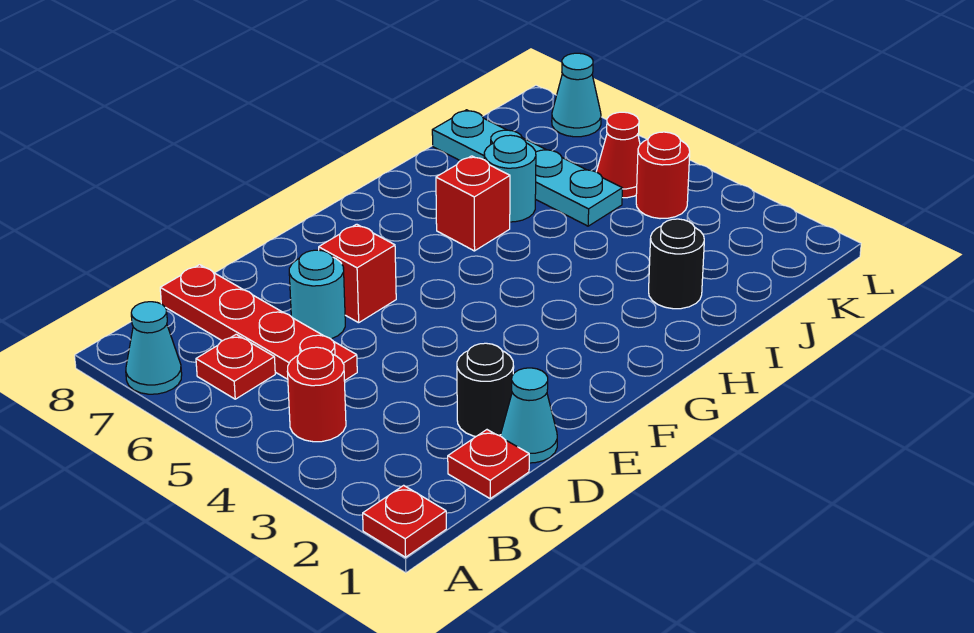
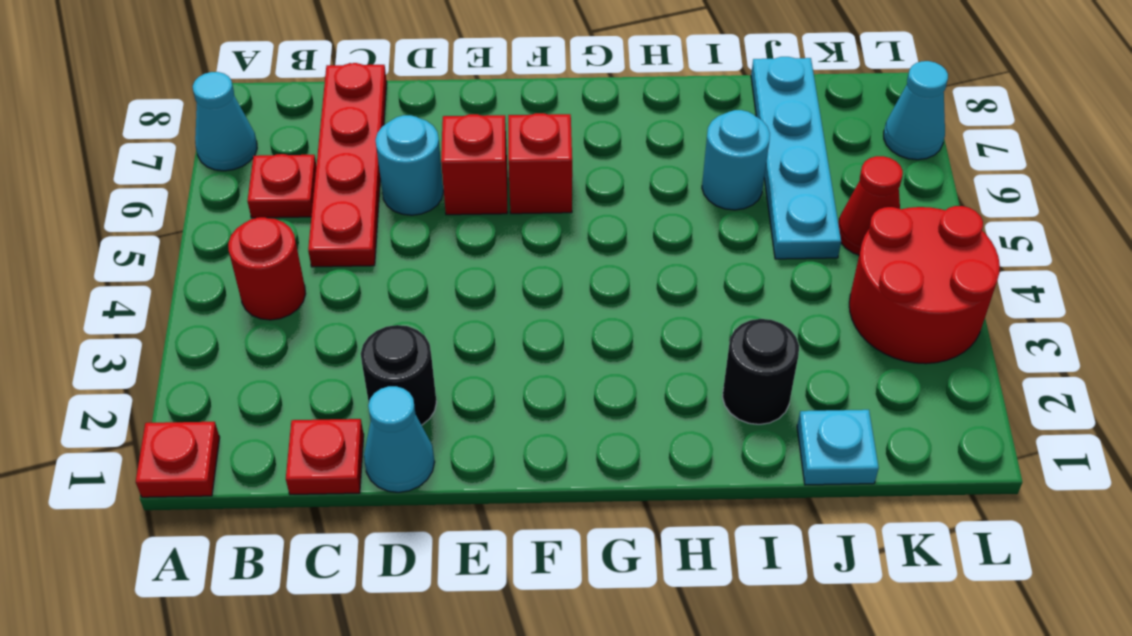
red brick H6 level 1 -> red brick F6 level 1
none -> cyan plate J1 level 1
red round brick K4 level 1 -> red round brick K3:L4 level 1

